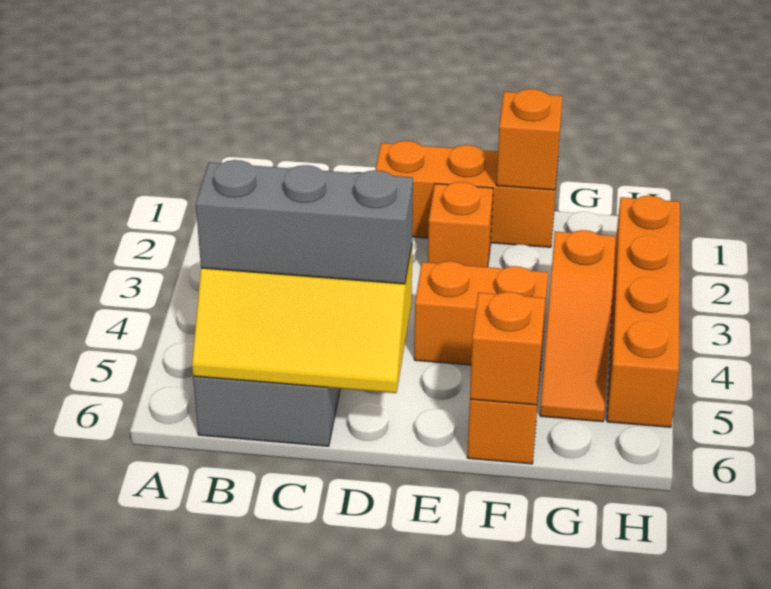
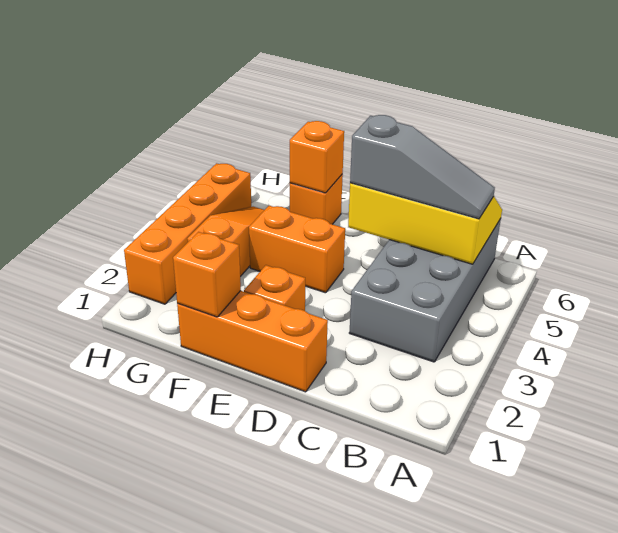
grey brick B5:D5 level 3 -> grey slope B5:D5 level 3 top D

